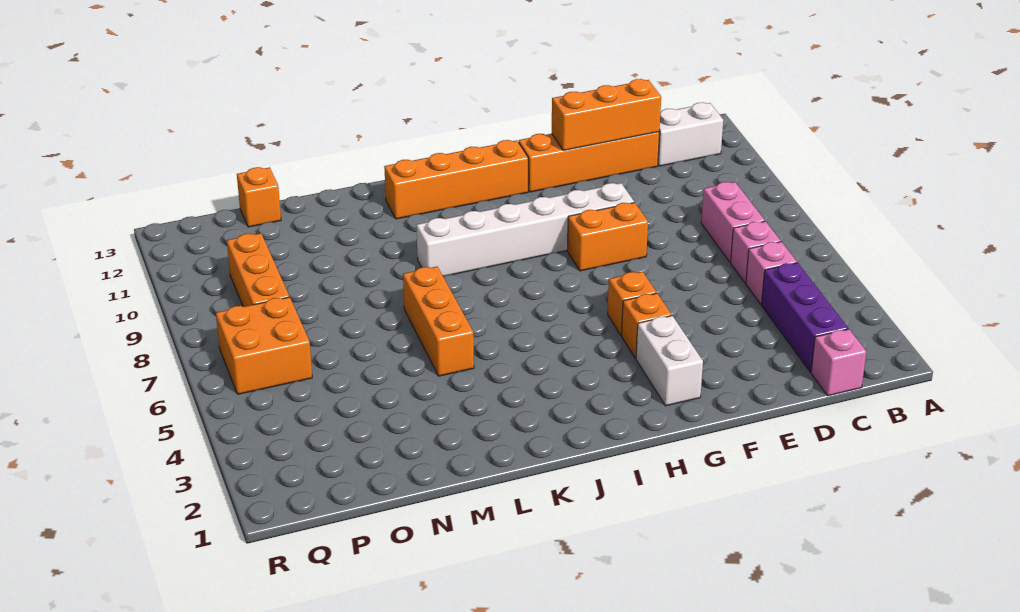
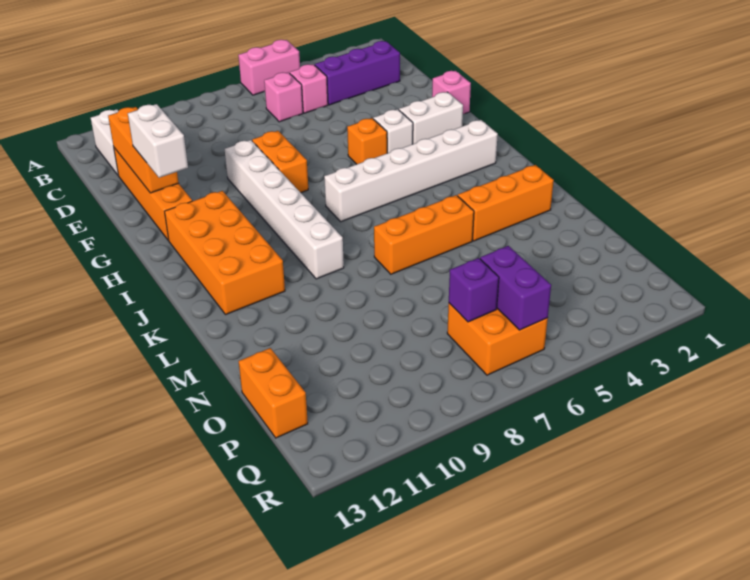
pink brick C1 level 1 -> pink brick F1 level 1
pink brick C7:C8 level 1 -> pink brick A5:A6 level 1
none -> white brick F12:G12 level 3
orange brick G4 level 1 -> white brick G4 level 1
orange brick H12:K12 level 1 -> orange brick H11:K12 level 1
none -> white brick I2:I7 level 1
orange brick O13 level 1 -> orange brick O13:P13 level 1
none -> purple brick P6:Q6 level 2
none -> purple brick P7 level 2
orange brick P8:P10 level 1 -> orange brick L2:L4 level 1

